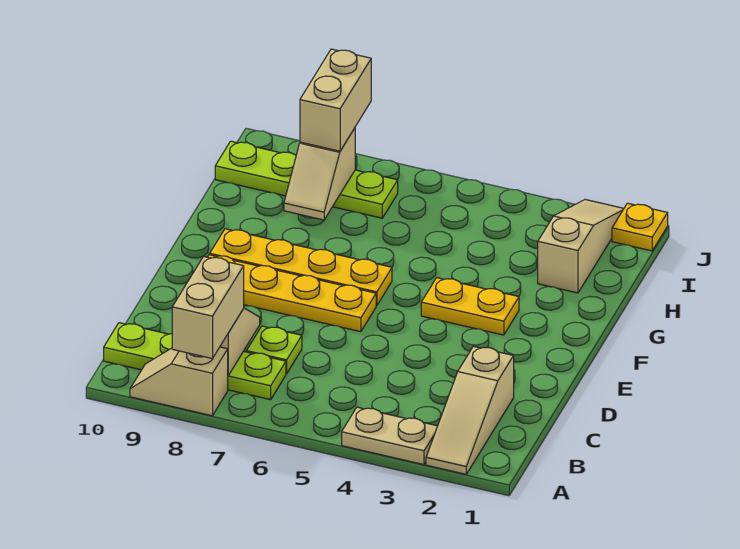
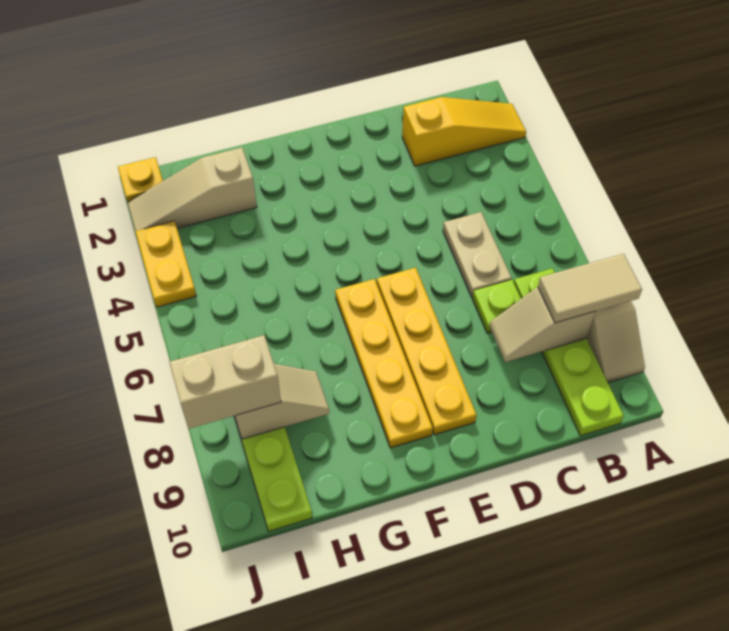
tan slope A2:C2 level 1 top C -> yellow slope A2:C2 level 1 top C
tan plate A3:A4 level 1 -> tan plate C5:C6 level 1
tan brick A8:B8 level 3 -> tan tile A8:B8 level 3
yellow plate F3:F4 level 1 -> yellow plate J3:J4 level 1

